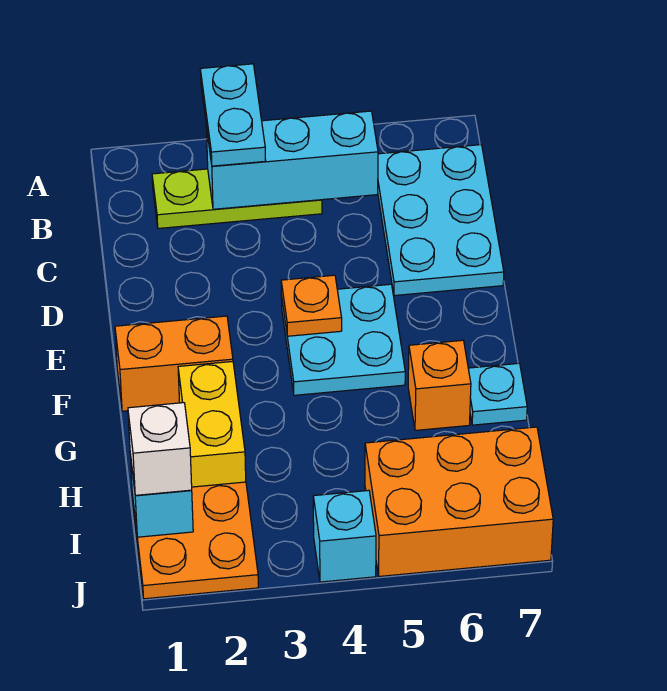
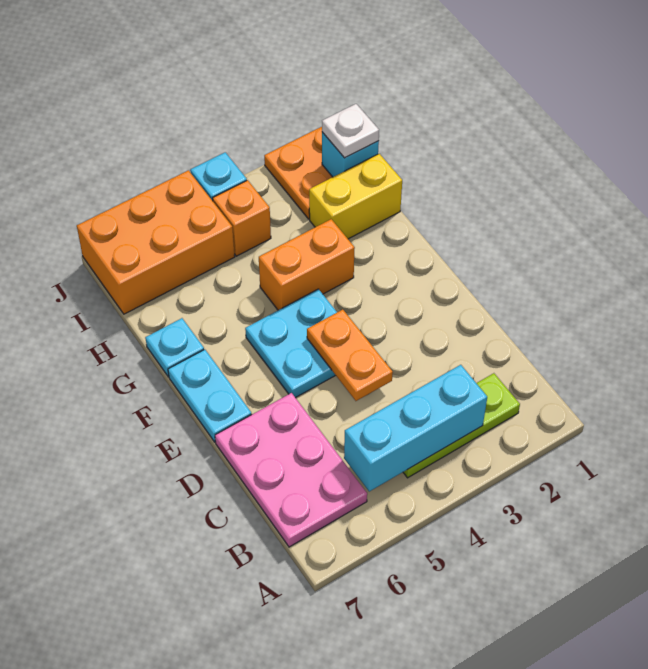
cyan plate A3:B3 level 3 -> cyan plate E7:F7 level 1
cyan plate B6:D7 level 1 -> pink plate B6:D7 level 1
orange plate E4 level 2 -> orange plate D4:E4 level 2
orange brick F1:F2 level 1 -> orange brick G3:G4 level 1
yellow brick G2:H2 level 1 -> yellow brick H1:H2 level 1
orange brick G6 level 1 -> orange brick I4 level 1
white brick I1 level 3 -> white plate I1 level 3

